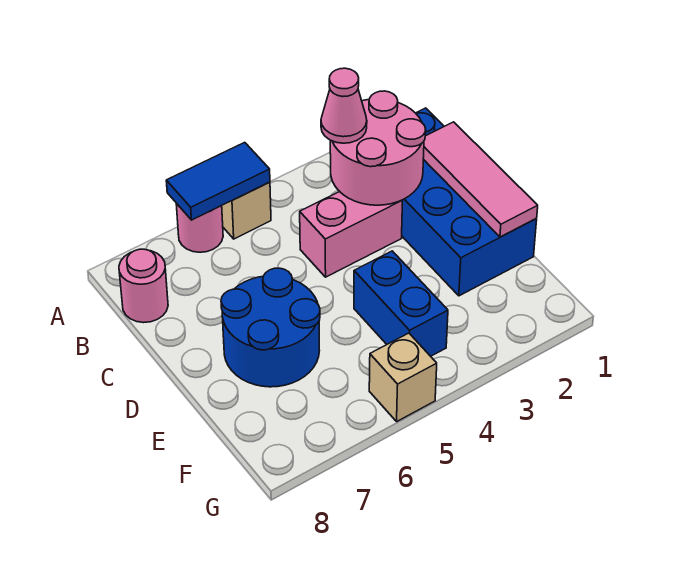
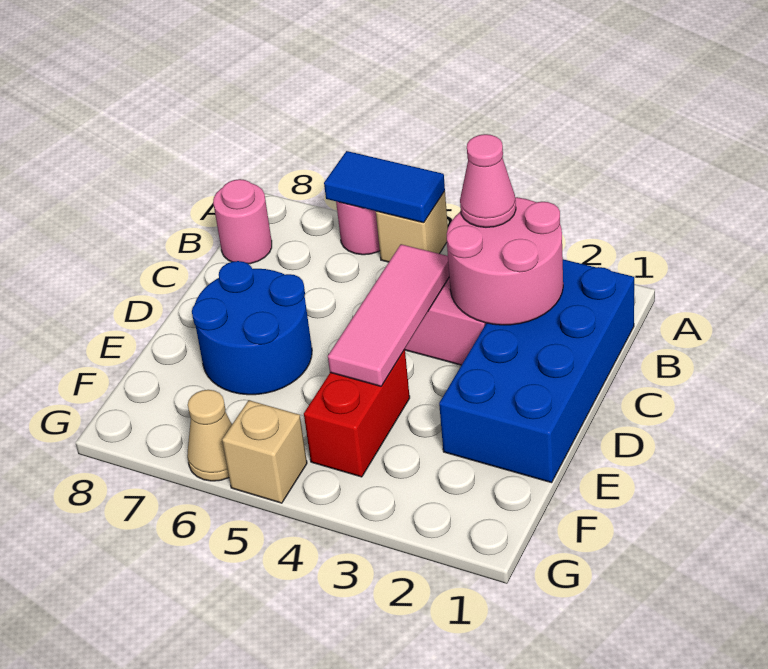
pink tile C1:E1 level 2 -> pink tile C4:E4 level 2
blue brick E4:F4 level 1 -> red brick E4:F4 level 1
none -> tan cone G6 level 1

